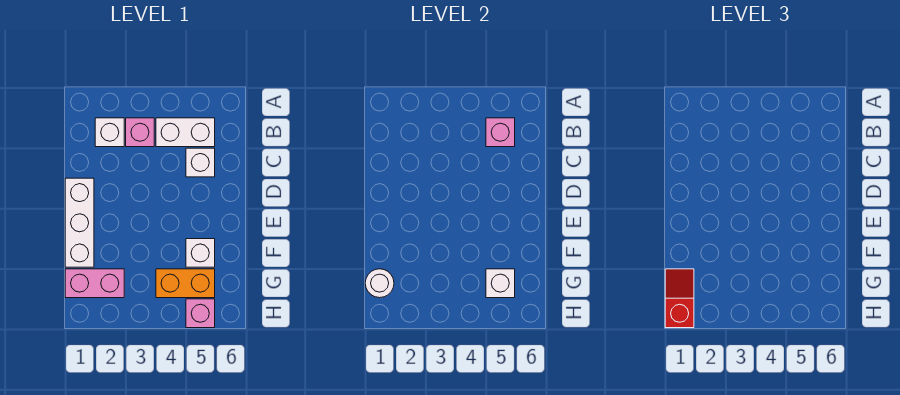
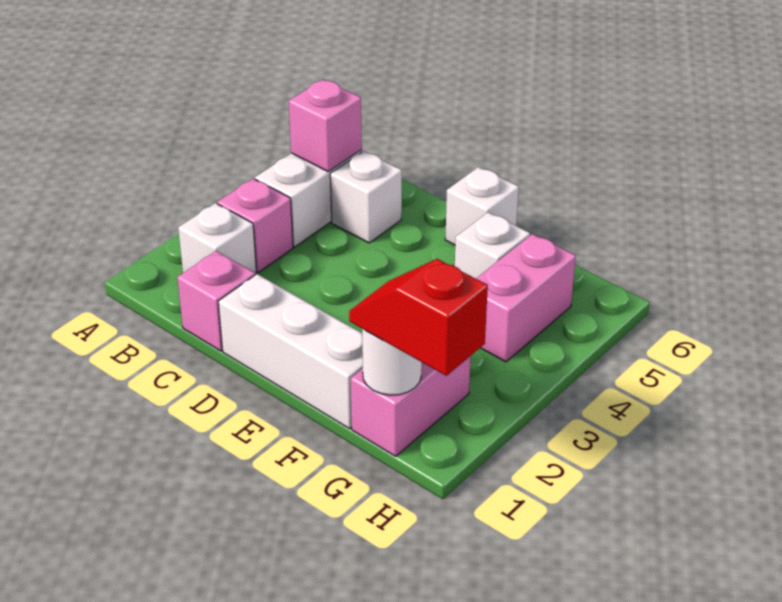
orange brick G4:G5 level 1 -> pink brick G4:G5 level 1
white brick G5 level 2 -> white brick E6 level 1
pink brick H5 level 1 -> pink brick C1 level 1

